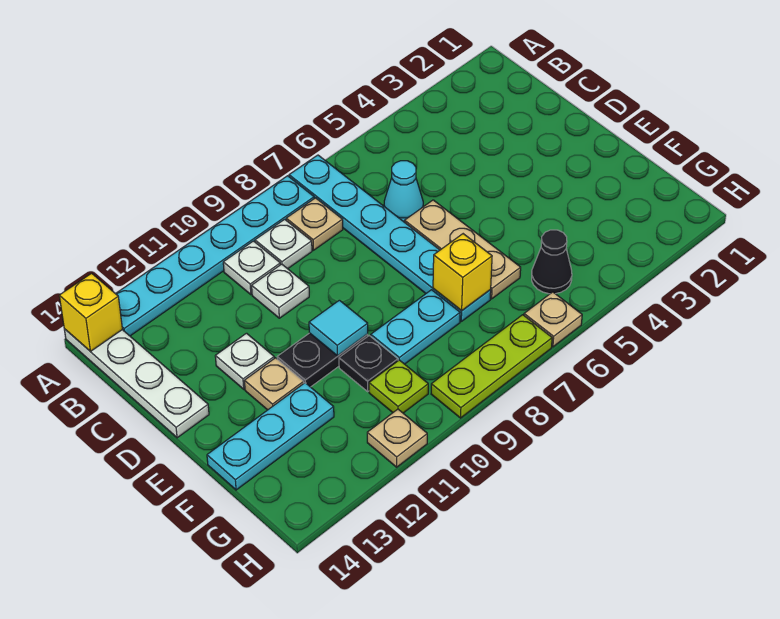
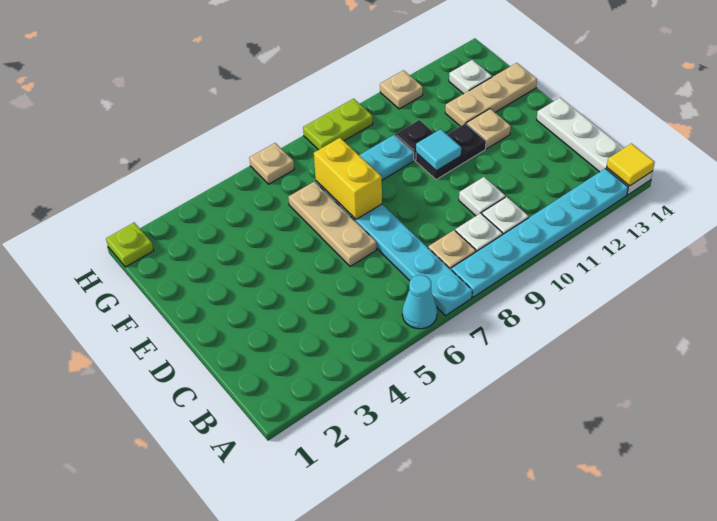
yellow brick A14 level 2 -> yellow tile A14 level 2
cyan cone C6 level 1 -> cyan cone A6 level 1
white plate D12 level 1 -> white plate G13 level 1
yellow brick F7 level 2 -> yellow brick E7:F7 level 2
cyan plate F12:F14 level 1 -> tan plate F12:F14 level 1
black cone G5 level 1 -> none
lime plate G10 level 1 -> lime plate H1 level 1
lime plate H7:H9 level 1 -> lime plate H8:H9 level 1

